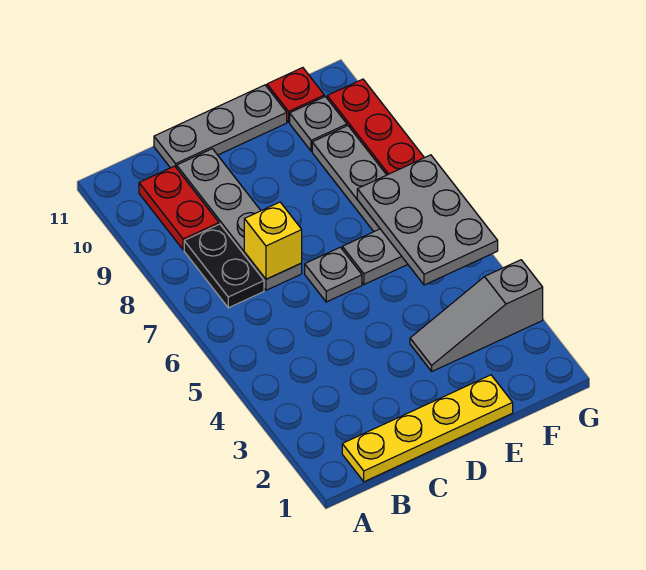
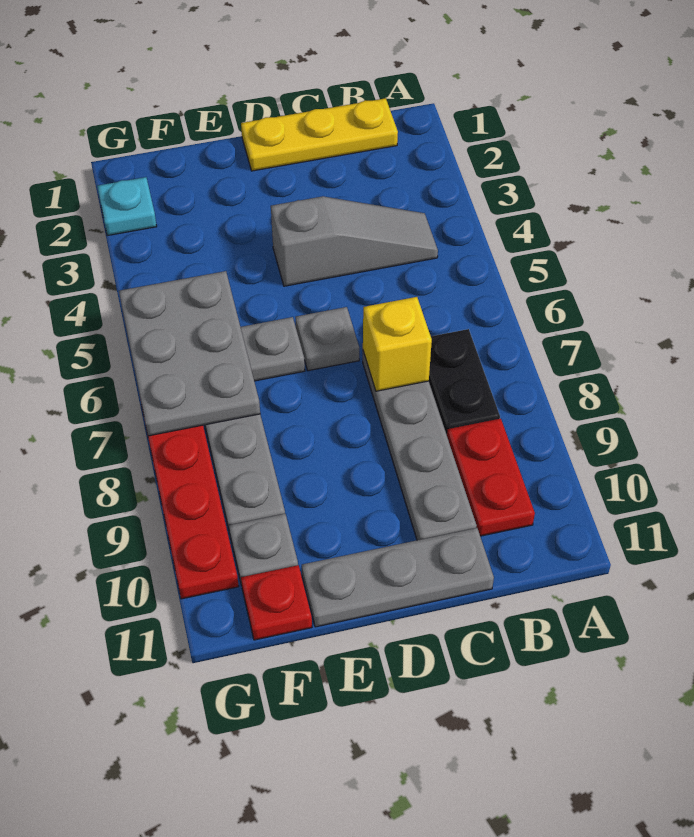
yellow plate B1:E1 level 1 -> yellow plate B1:D1 level 1
grey slope E3:G3 level 1 top G -> grey slope B4:D4 level 1 top D
none -> cyan plate G2 level 1

